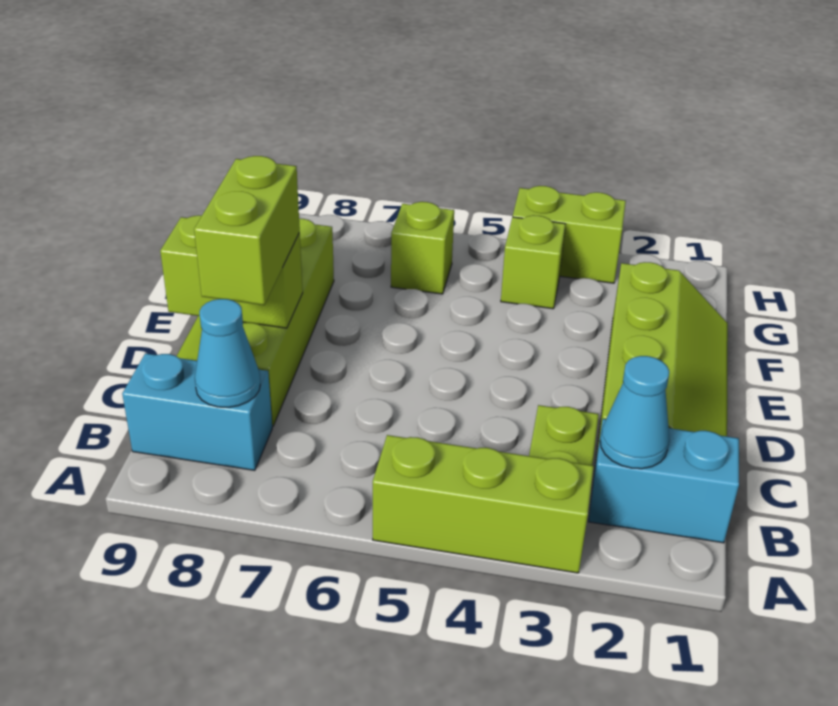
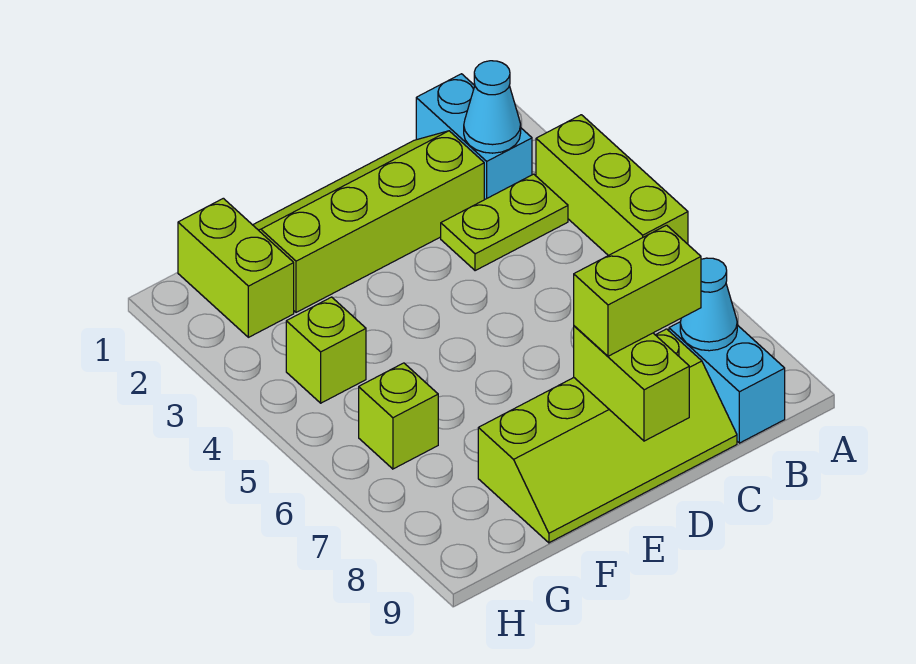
lime brick H3:H4 level 1 -> lime brick G1:G2 level 1

